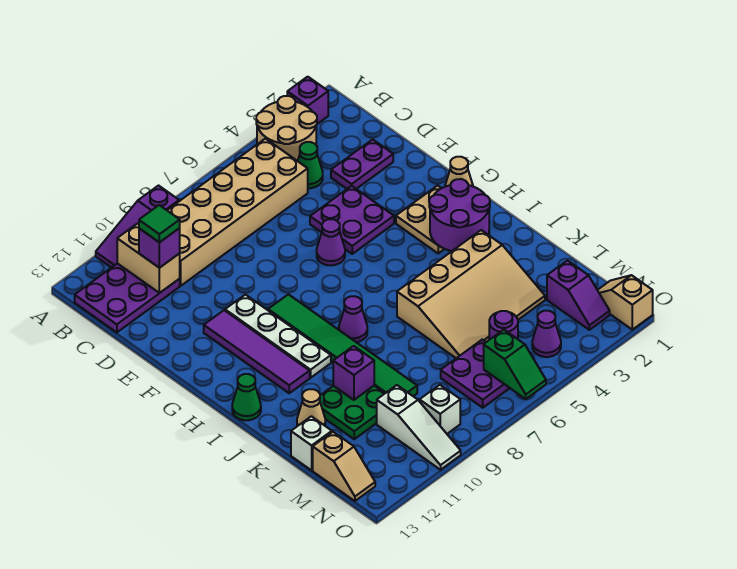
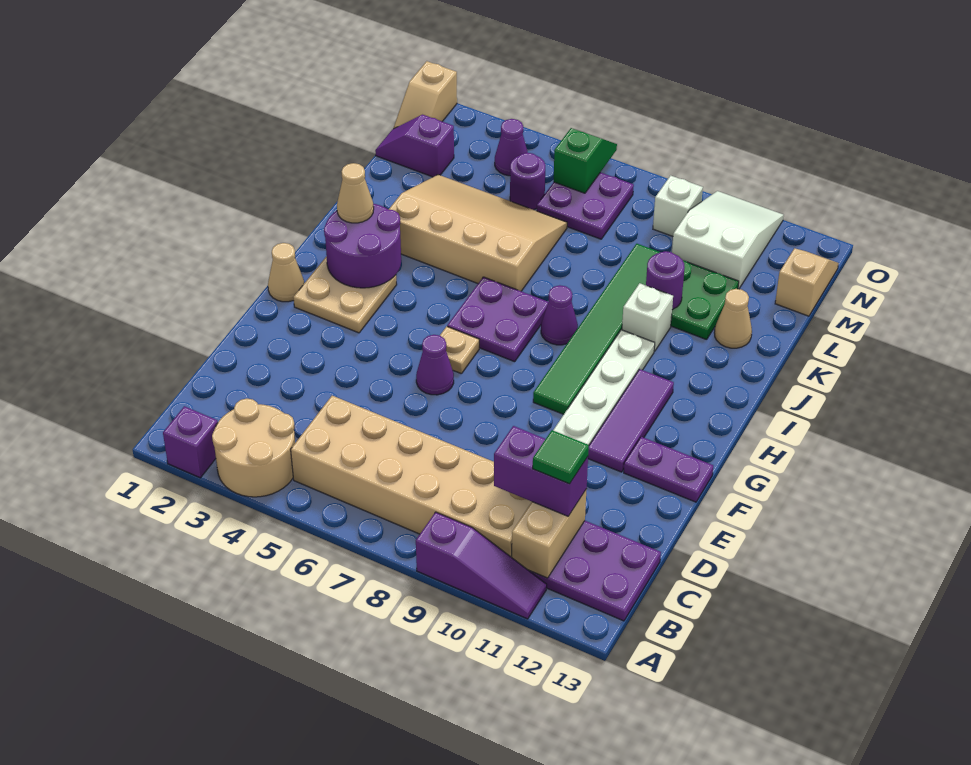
green cone C4 level 1 -> none
purple brick C11 level 3 -> purple brick C10:C11 level 3
purple plate D2:D3 level 1 -> purple plate F12:F13 level 1
purple plate E4:F5 level 1 -> purple plate H6:I7 level 1
purple tile F11:I11 level 1 -> purple tile F11:H11 level 1
none -> tan plate G6 level 1
none -> tan cone I2 level 3
green cone I13 level 1 -> none
purple brick K10 level 2 -> purple round brick K10 level 2
white brick L13 level 1 -> white brick J10 level 1
purple slope M2:N2 level 1 top M -> purple slope M1:M2 level 1 top 2
white slope M10:O10 level 1 top M -> white slope M10:O11 level 1 top M

